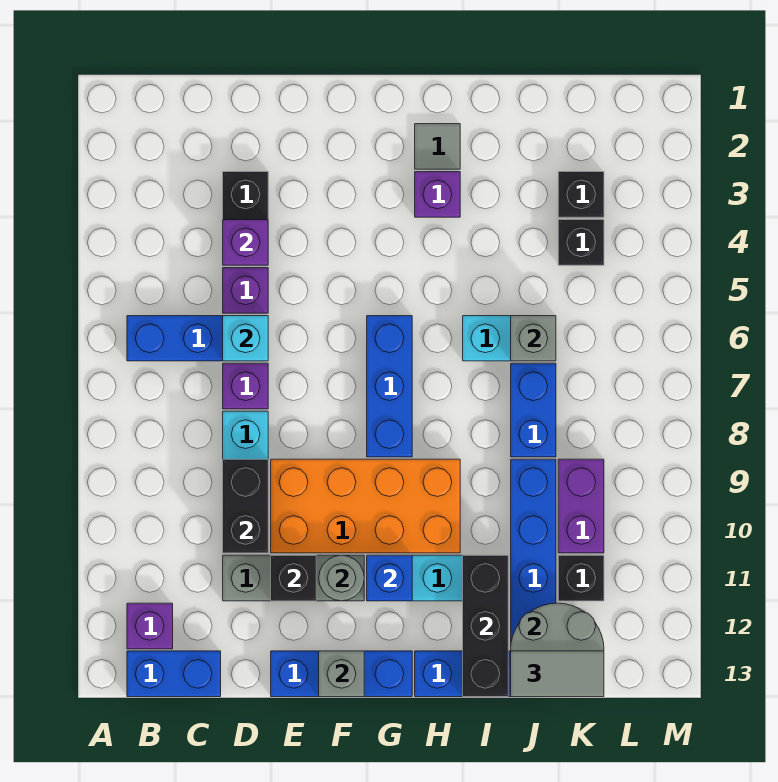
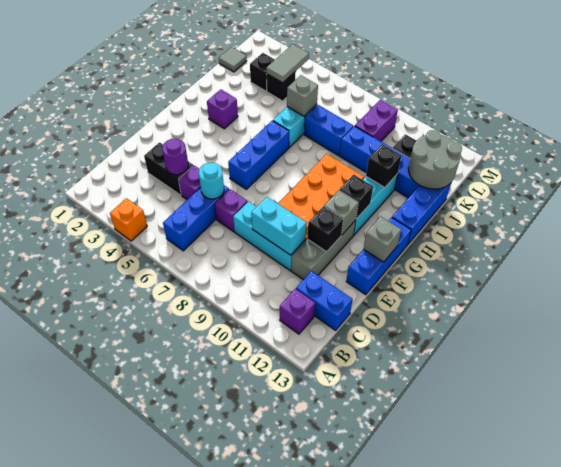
none -> orange brick A4 level 1
blue brick B13:C13 level 1 -> blue brick C12:C13 level 1
purple brick D4 level 2 -> purple round brick D4 level 2
cyan brick D6 level 2 -> cyan round brick D6 level 2
black brick D9:D10 level 2 -> cyan brick D9:D10 level 2
grey round brick F11 level 2 -> grey brick F11 level 2
blue brick G6:G8 level 1 -> blue brick F6:H6 level 1
blue brick G11 level 2 -> black brick G11 level 2
grey tile H2 level 1 -> grey tile K1 level 1
black brick I11:I13 level 2 -> black brick I11 level 2
grey tile J13:K13 level 3 -> grey tile K4:L4 level 2
purple brick K9:K10 level 1 -> purple brick K9:L9 level 1

